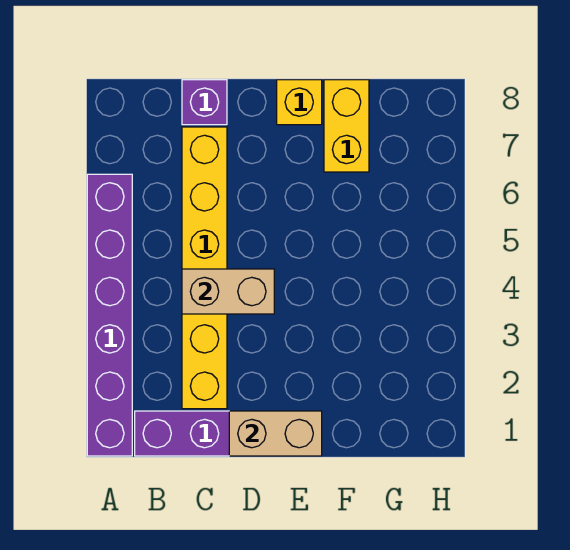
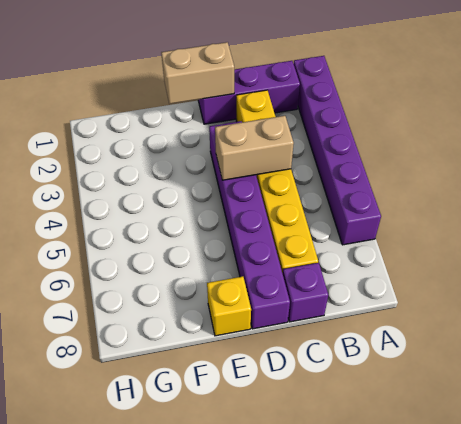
none -> purple brick D3:D8 level 1
yellow brick F7:F8 level 1 -> none

